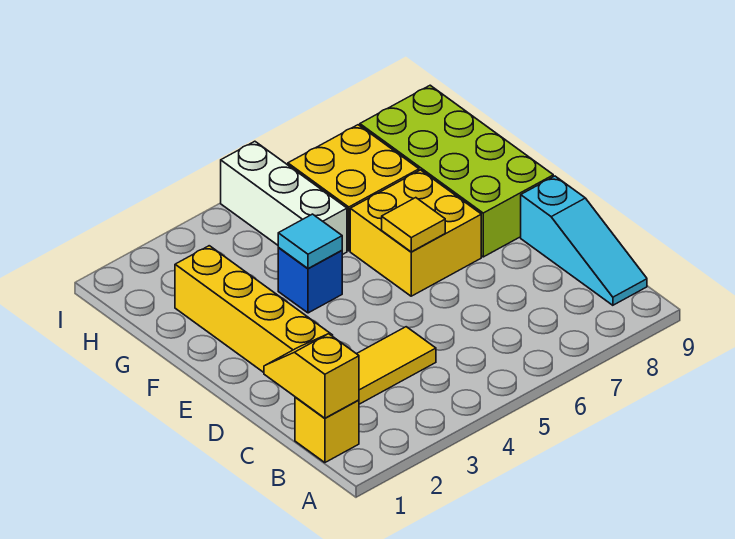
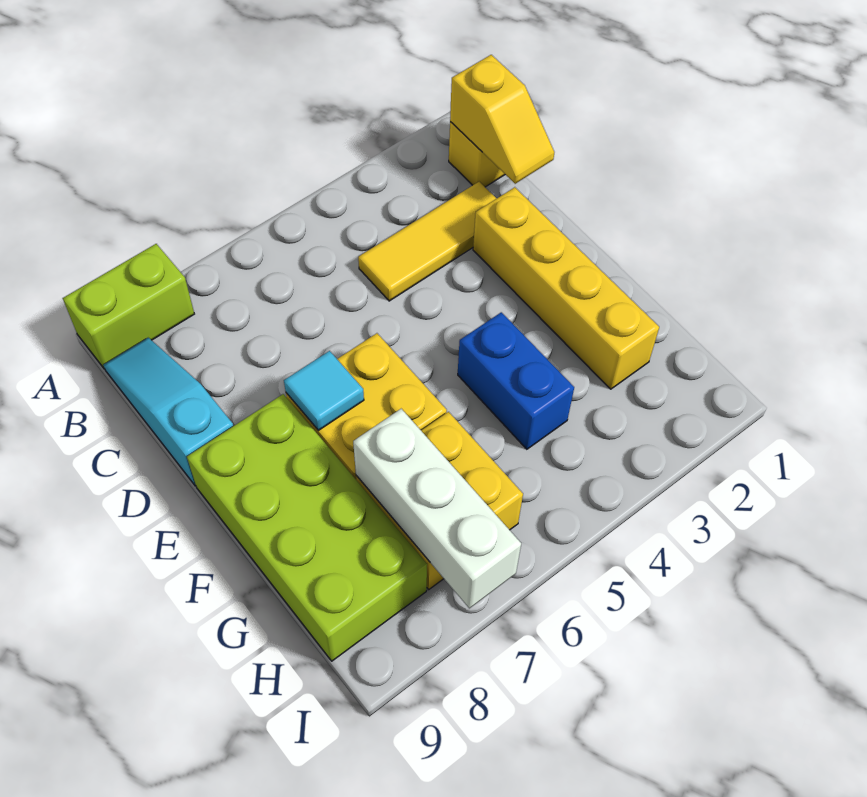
none -> lime brick A8:A9 level 1
yellow tile E6 level 2 -> none
blue brick F4 level 1 -> blue brick F4:G4 level 1
cyan tile F4 level 2 -> cyan tile E7 level 2
white brick G5:I5 level 1 -> white brick G7:I7 level 2

